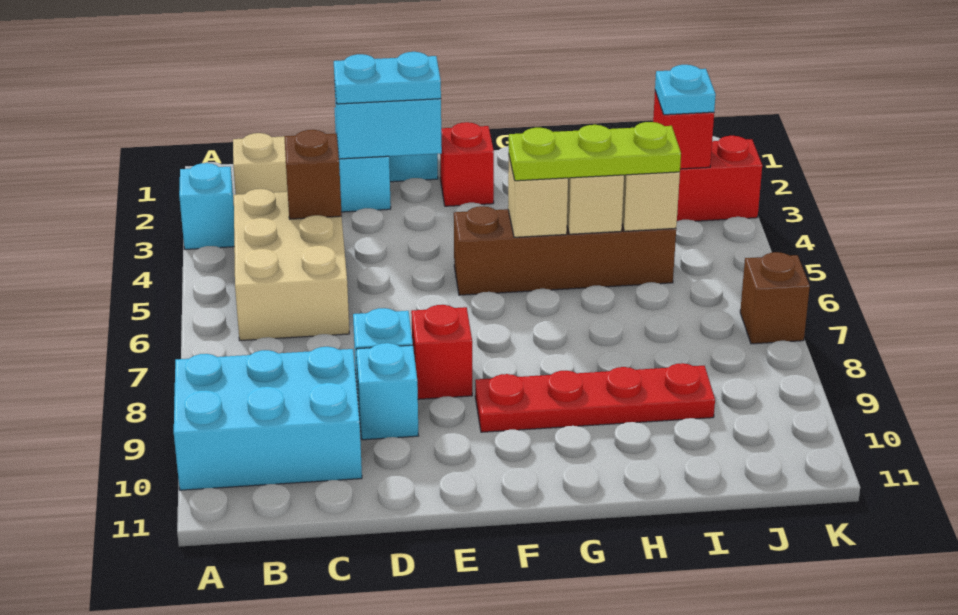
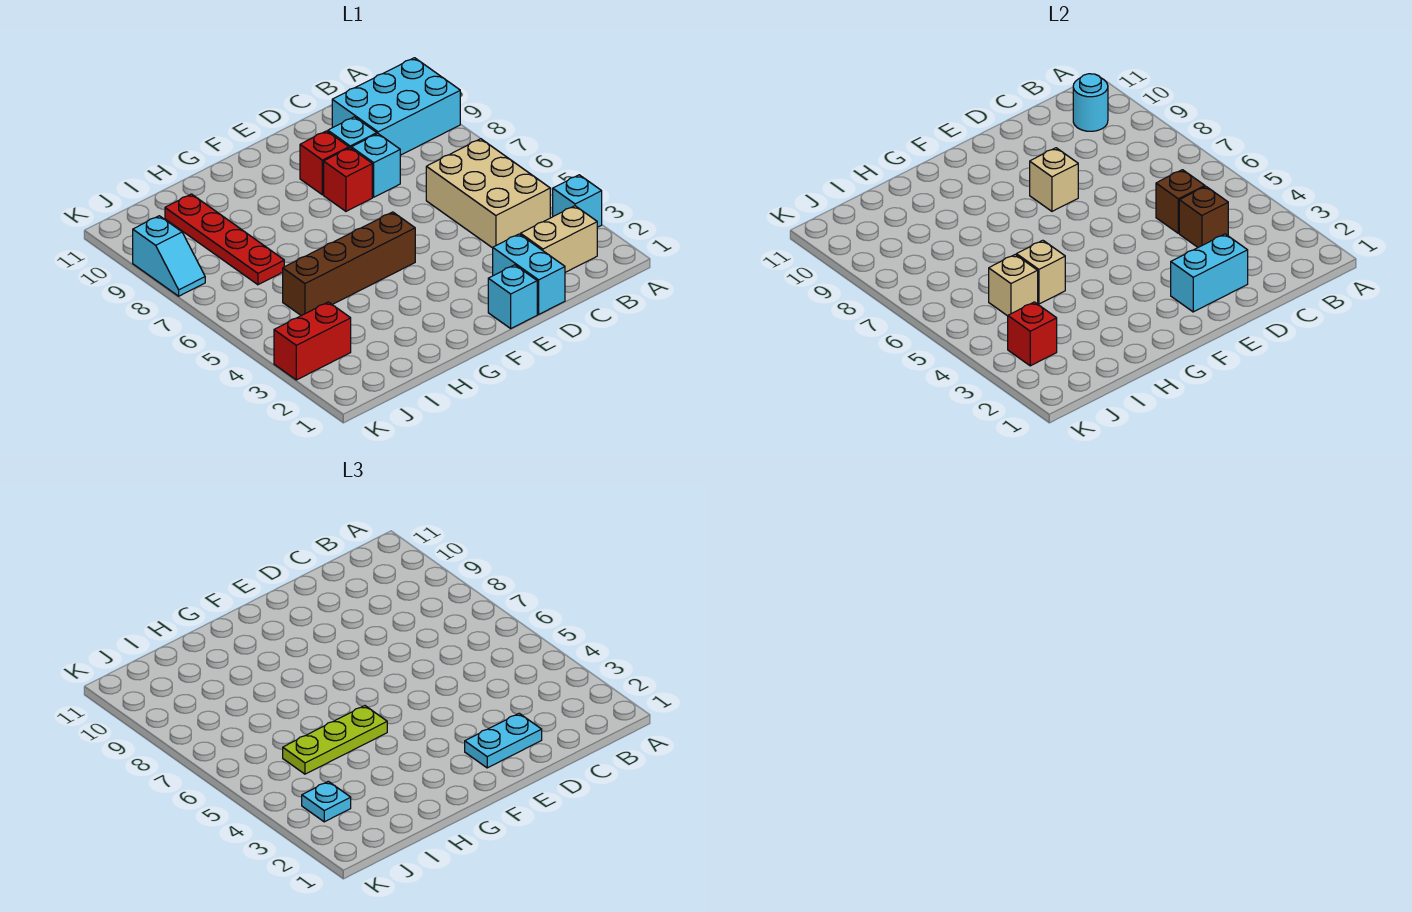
none -> cyan round brick B10 level 2
red brick F2 level 1 -> red brick E9 level 1
red plate F9:I9 level 1 -> red plate I7:I10 level 1
tan brick G5 level 2 -> tan brick E8 level 2
brown brick K7 level 1 -> brown brick C5 level 2
none -> cyan slope K8:K9 level 1 top 9

